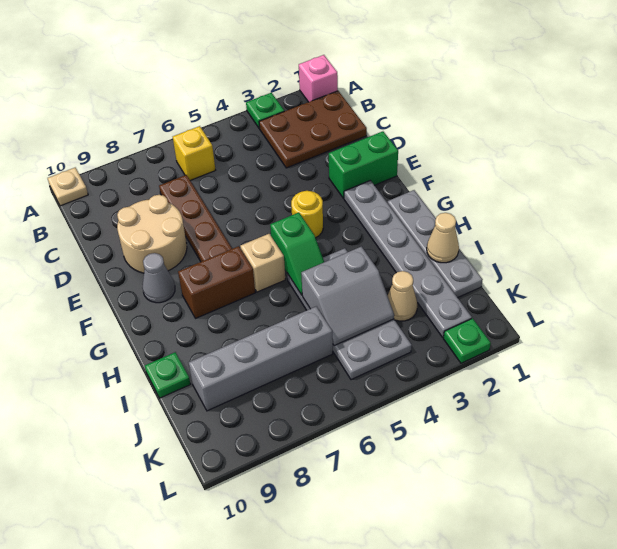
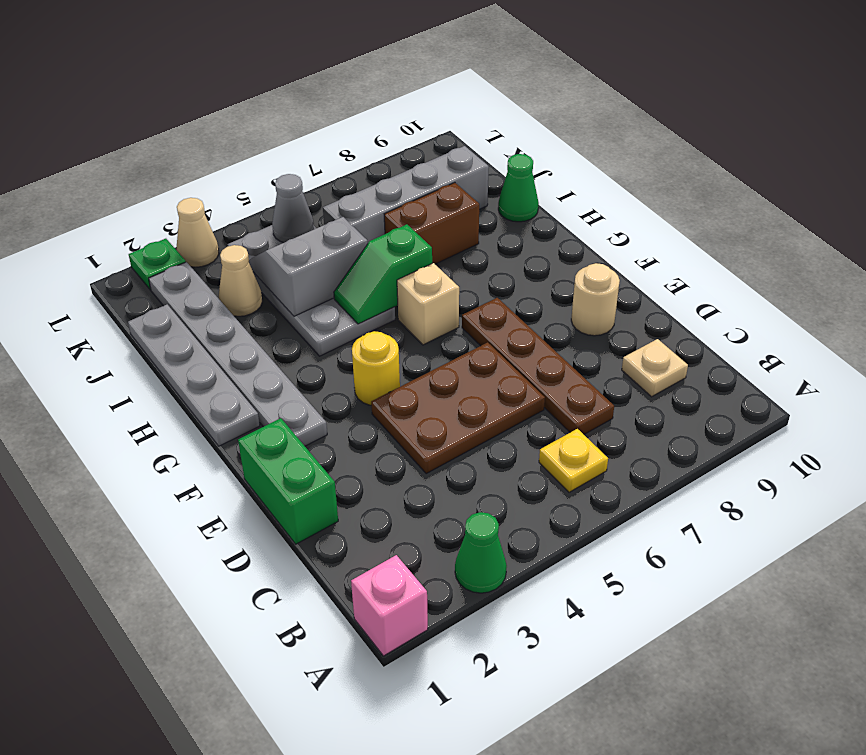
green plate A3 level 1 -> green cone A3 level 1
tan plate A10 level 1 -> tan plate C9 level 1
brown plate B1:C3 level 1 -> brown plate D4:E6 level 1
yellow brick B6 level 1 -> yellow plate B6 level 1
tan round brick D8:E9 level 1 -> tan round brick E9 level 1
green brick E1:E2 level 1 -> green brick D1:E1 level 1
grey cone F9 level 1 -> grey cone K5 level 2
green slope G5:H5 level 2 top G -> green slope H5:H6 level 2 top 6
brown brick G7:G8 level 1 -> brown brick I7:I8 level 1
tan cone I1 level 2 -> tan cone L3 level 1
green plate I10 level 1 -> green cone I10 level 1

